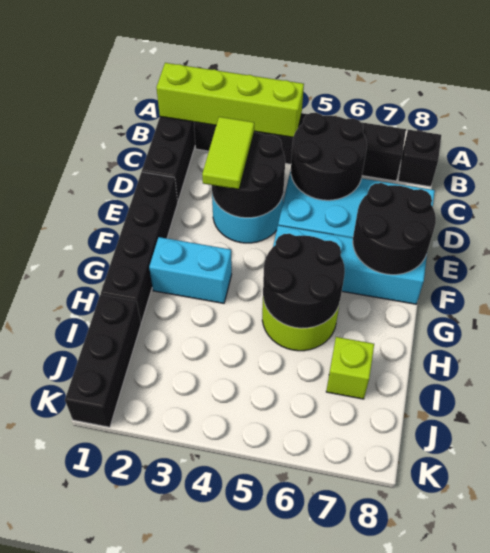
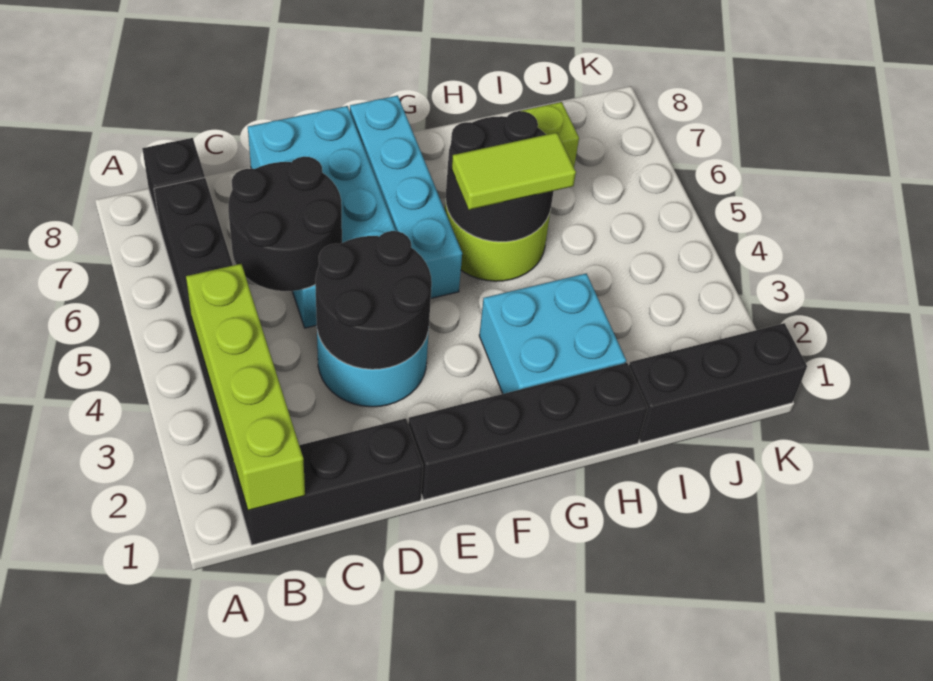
lime tile D3:E3 level 3 -> lime tile G5:H5 level 3
black round brick E7:F8 level 2 -> none
cyan brick G2:G3 level 1 -> cyan brick G2:H3 level 1

